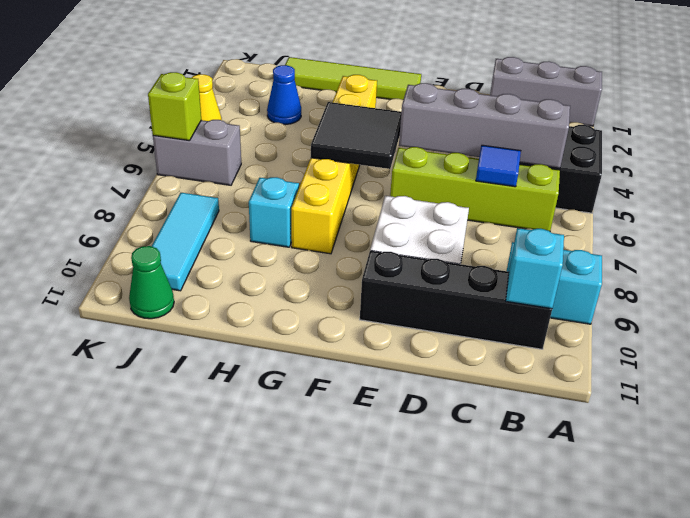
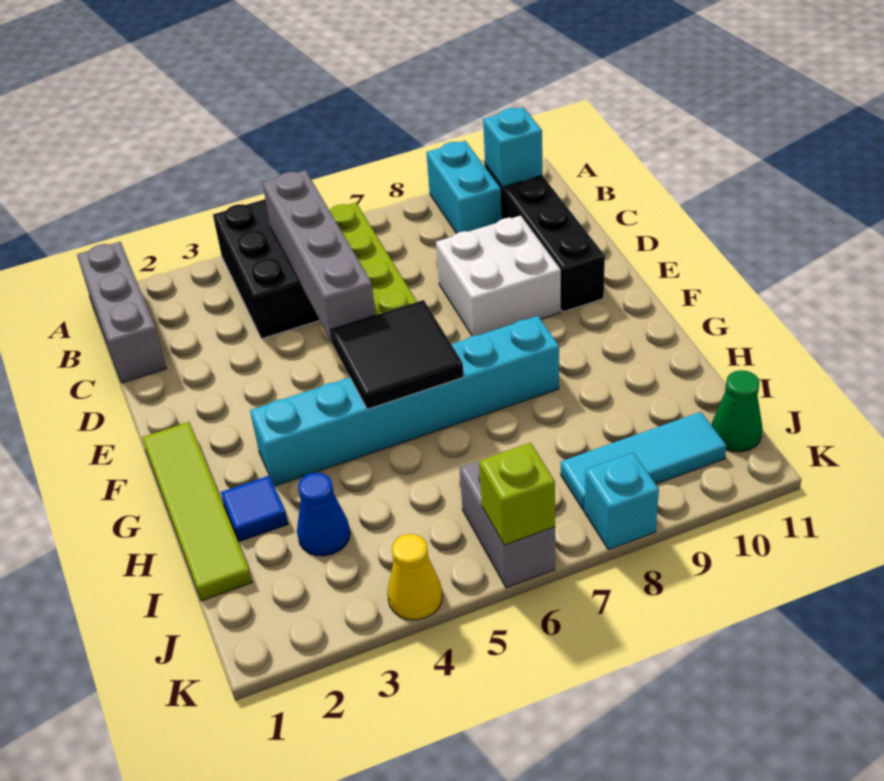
blue tile C6 level 2 -> blue tile H2 level 1
yellow brick G3:G8 level 1 -> cyan brick G3:G8 level 1
cyan brick H8 level 1 -> cyan brick K8 level 1

